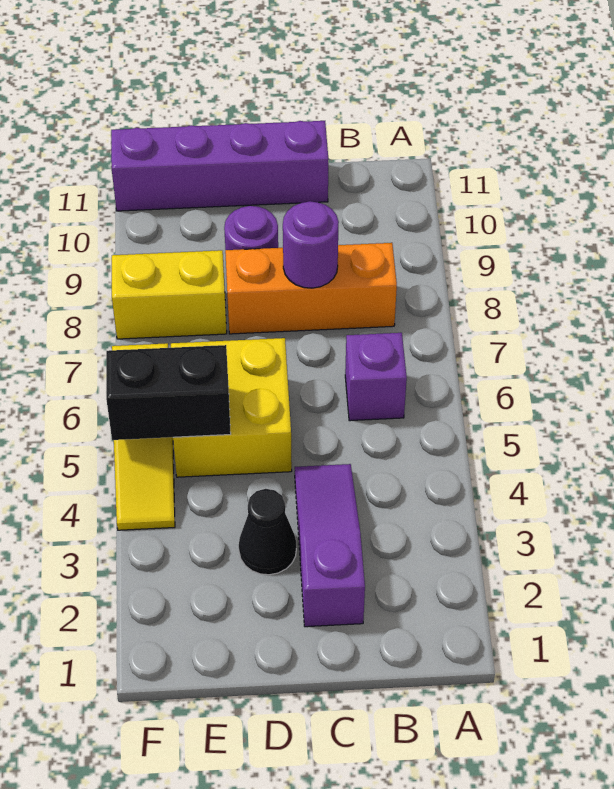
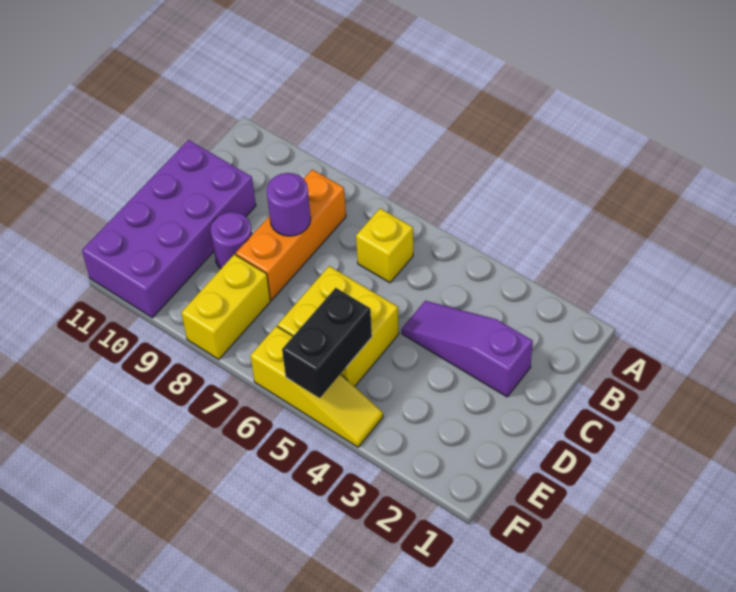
purple brick B6 level 1 -> yellow brick B6 level 1
purple brick C11:F11 level 1 -> purple brick C10:F11 level 1
black cone D3 level 1 -> none

